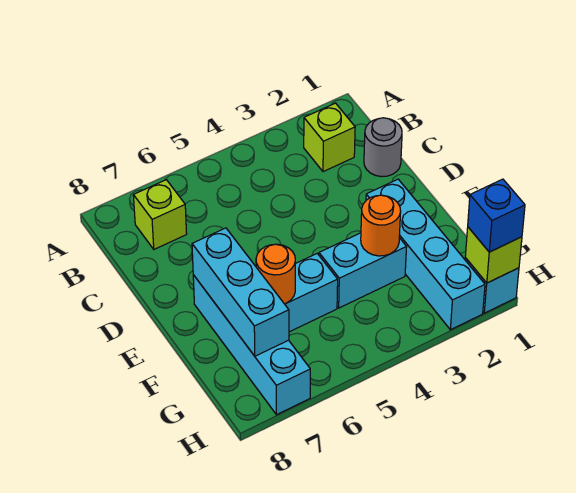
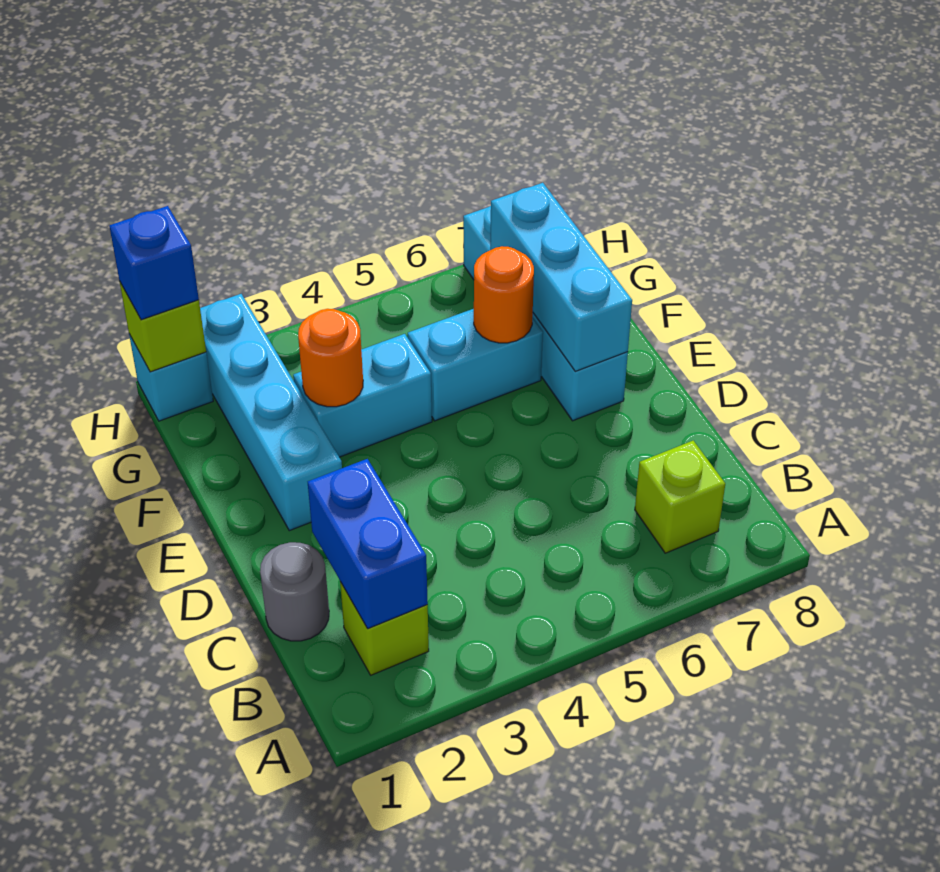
none -> blue brick B2:C2 level 2

